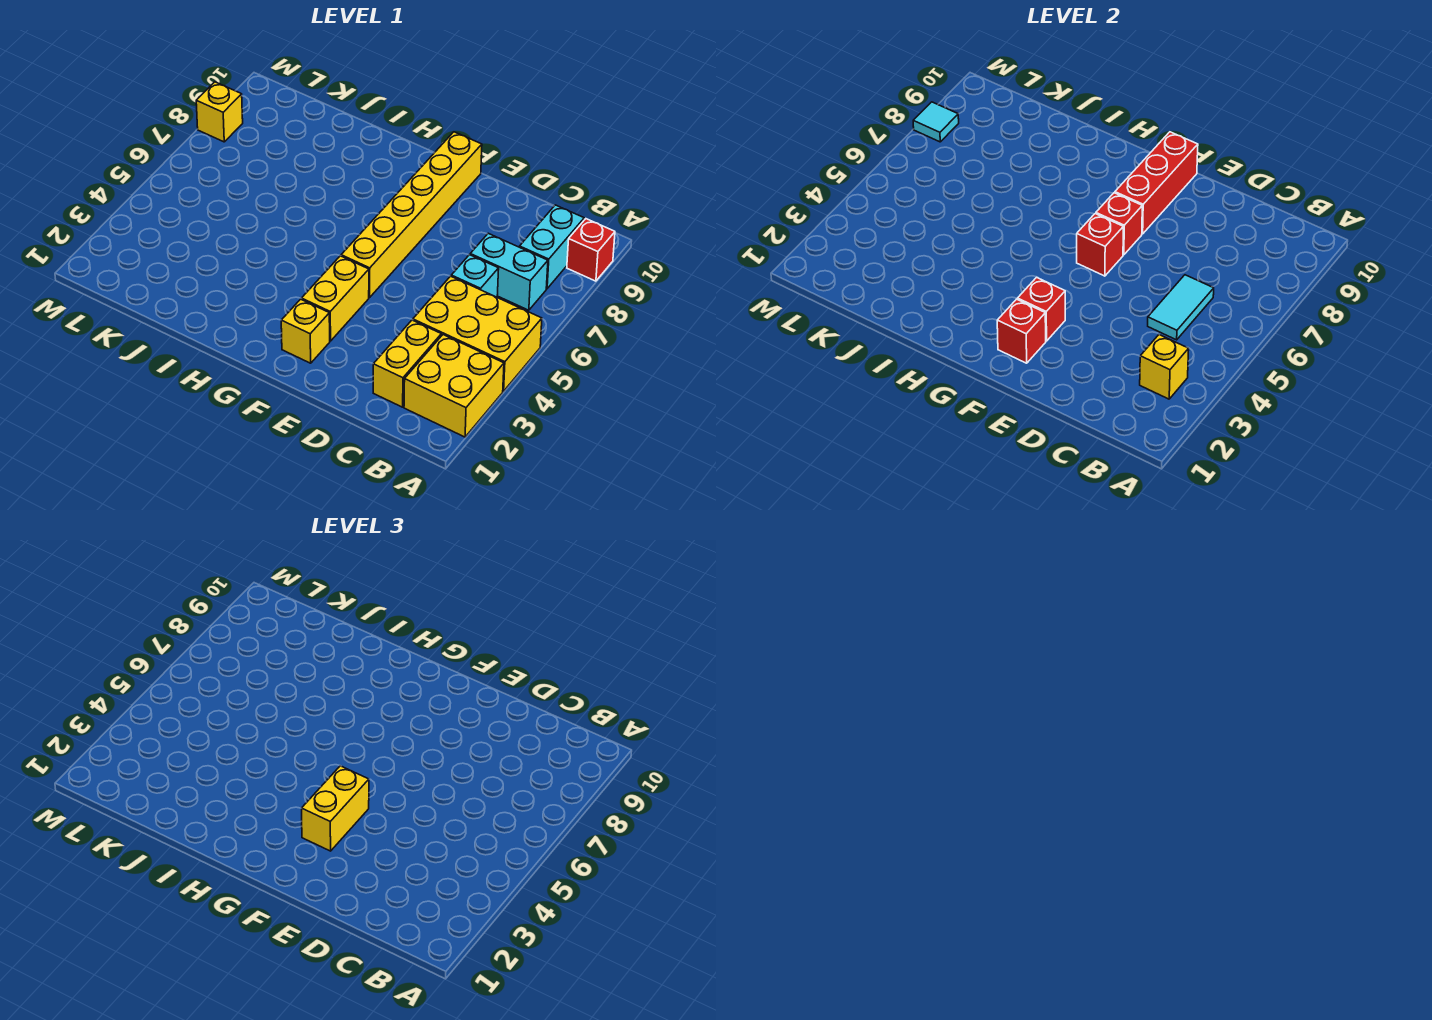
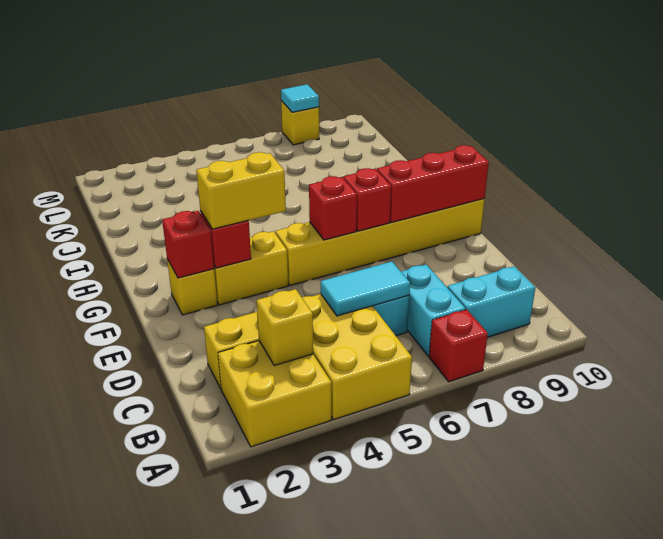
red brick A9 level 1 -> red brick A7 level 1

